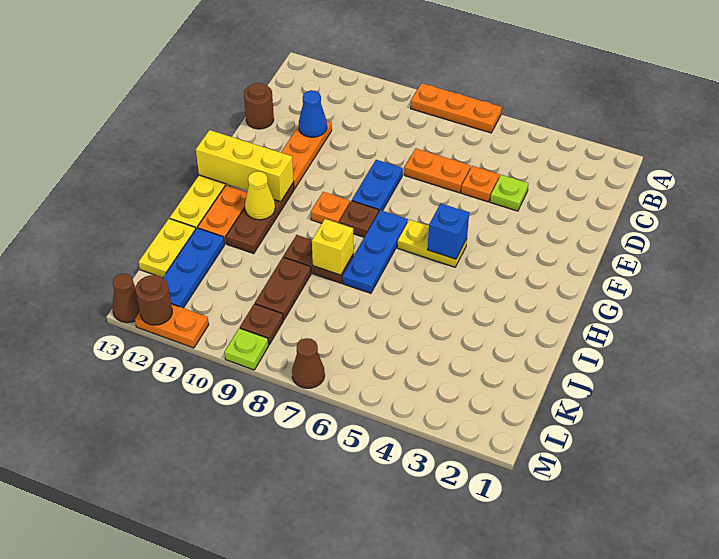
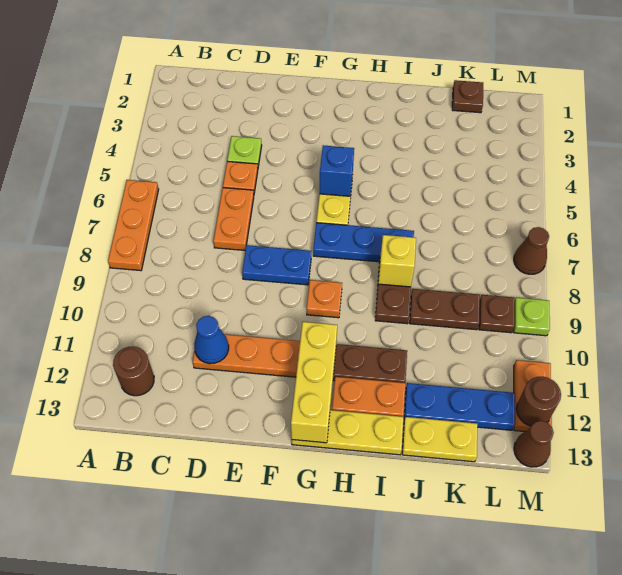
brown round brick D13 level 1 -> brown round brick B12 level 1
brown plate G8 level 1 -> brown plate K1 level 1
yellow cone H11 level 2 -> none

